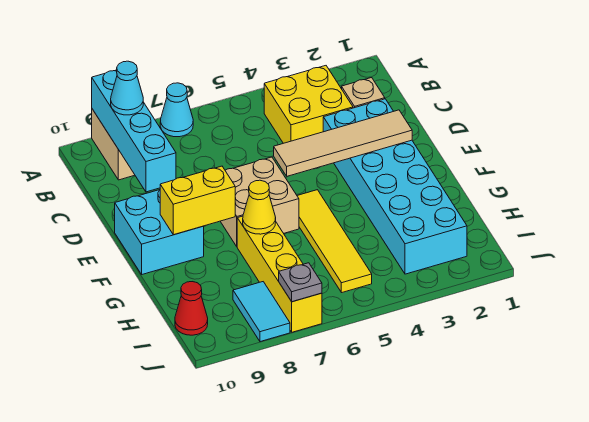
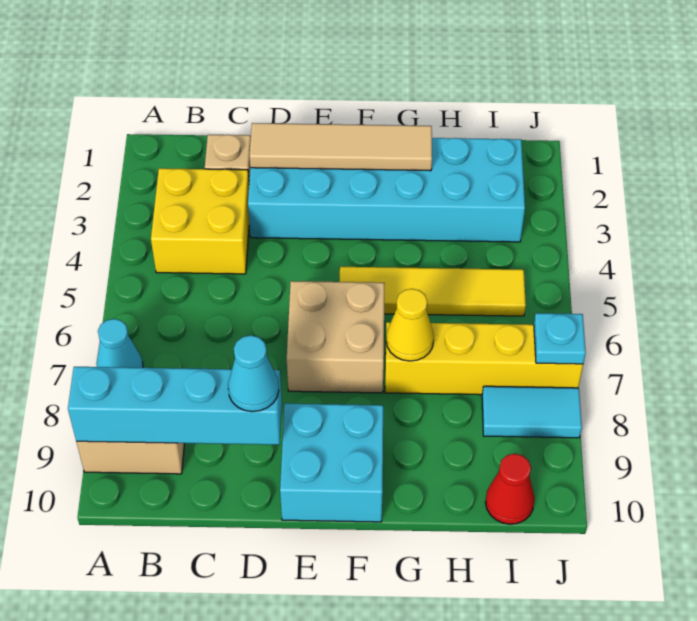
cyan cone B9 level 3 -> cyan cone D9 level 3
tan tile E2:E5 level 2 -> tan tile D2:G2 level 2
yellow brick F8:F9 level 2 -> none
grey plate J7 level 2 -> cyan plate J7 level 2

